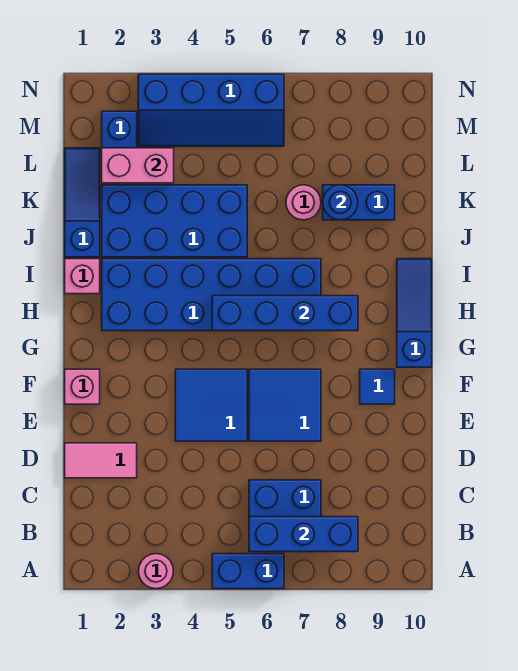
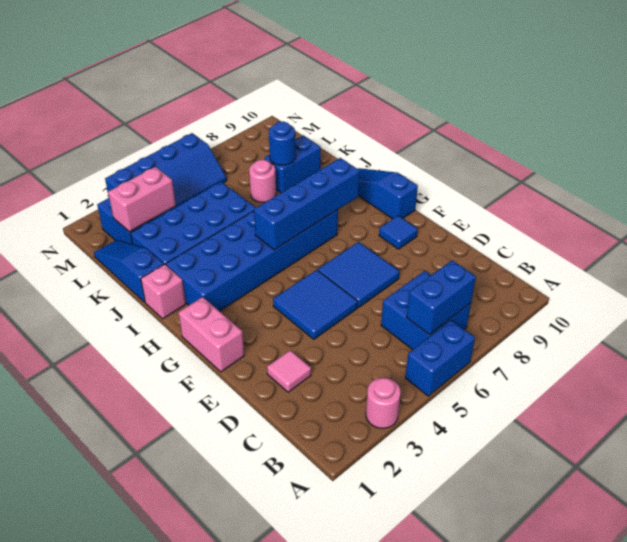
blue brick B6:B8 level 2 -> blue brick B6:B7 level 2
pink tile D1:D2 level 1 -> pink tile D2 level 1
pink brick F1 level 1 -> pink brick F1:G1 level 1

